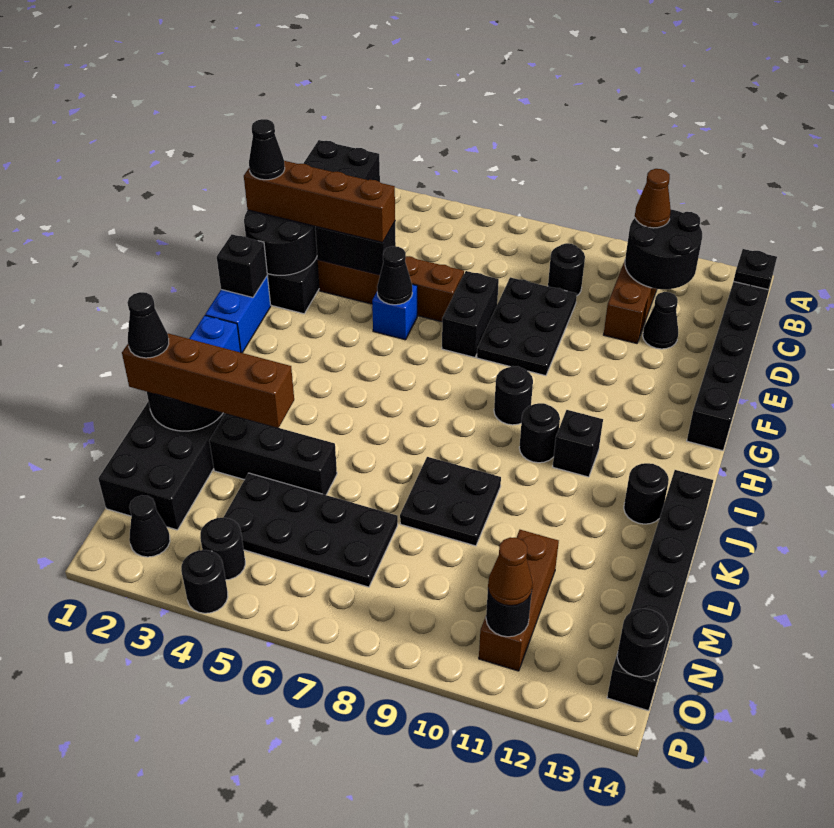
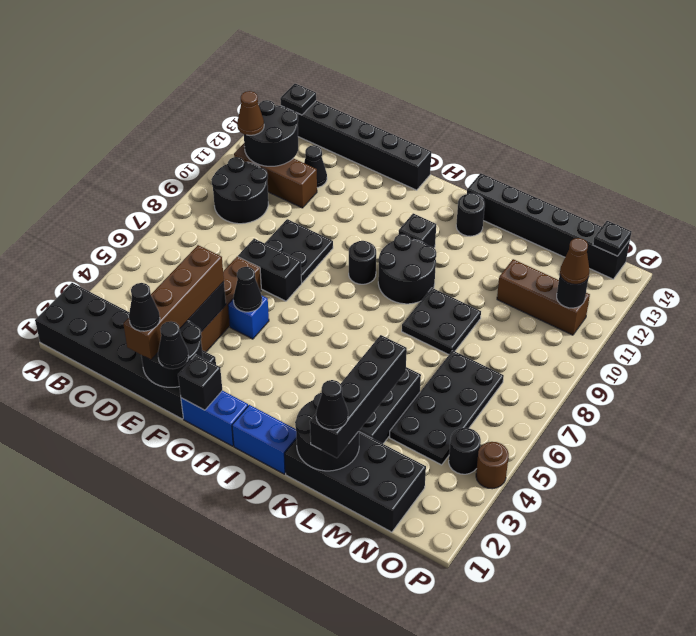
black round brick C9 level 1 -> black round brick B9:C10 level 1
black plate D8:F9 level 1 -> black plate E8:F9 level 1
black round brick I10 level 1 -> black round brick I9:J10 level 1
brown brick L1:L4 level 3 -> black brick L1:L4 level 3
black cone O2 level 1 -> black cone F1 level 3
black round brick O14 level 2 -> black plate O14 level 2
black round brick P4 level 1 -> brown round brick P4 level 1

